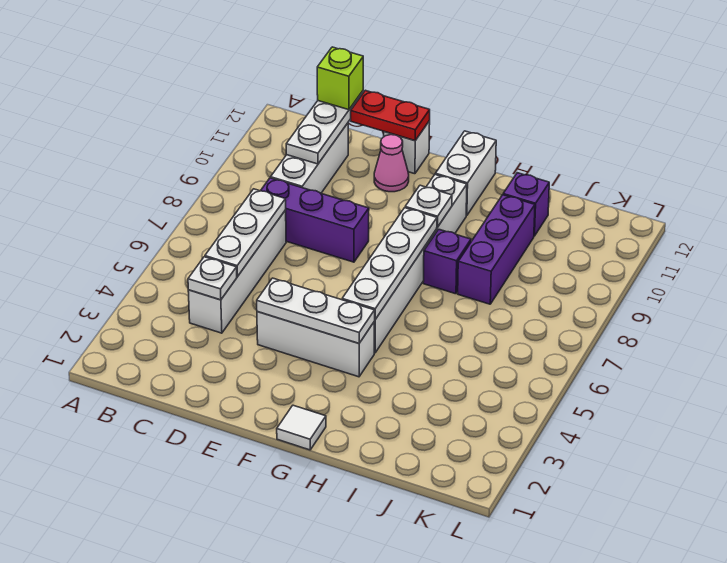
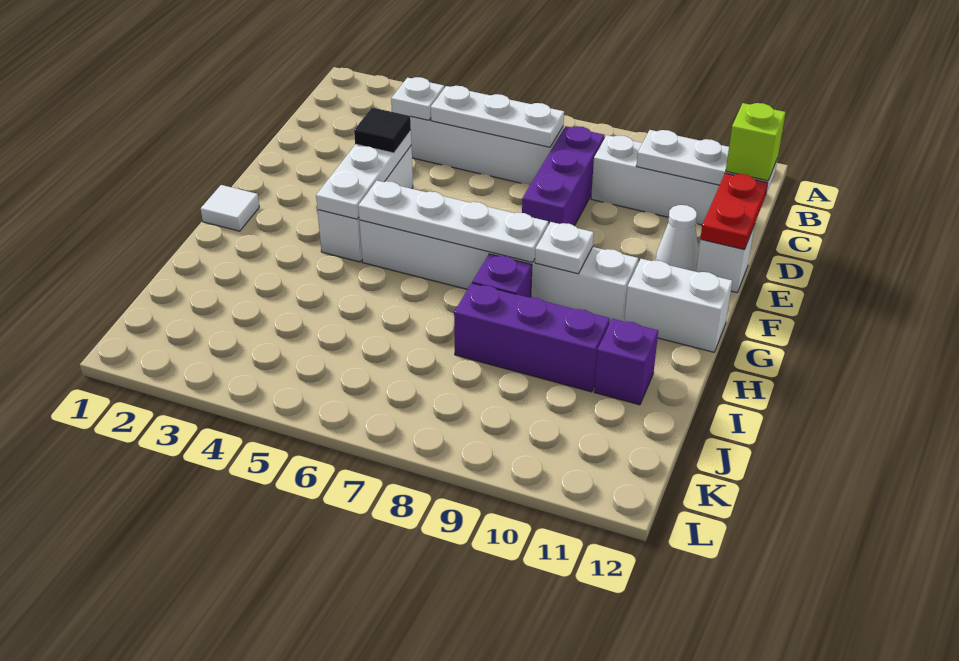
none -> black tile E4 level 3
pink cone E11 level 1 -> white cone E11 level 1

